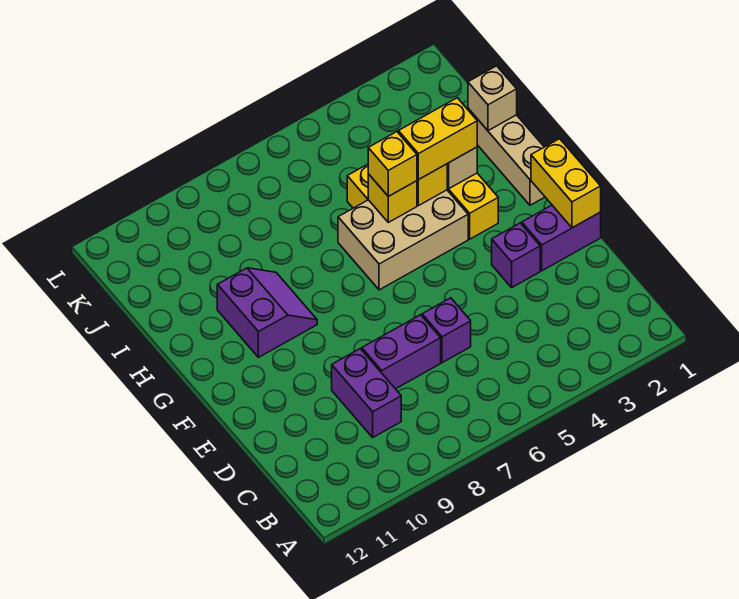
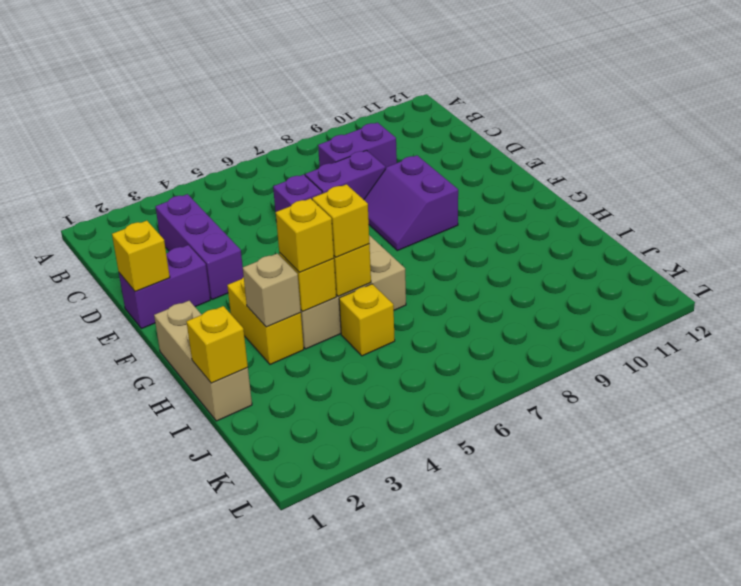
purple brick C9:D9 level 1 -> purple brick C8:C9 level 1
yellow brick E1:F1 level 2 -> yellow brick E1 level 2
purple brick E3 level 1 -> purple brick C3:E3 level 1
purple slope G9:H10 level 1 top 10 -> purple slope E8:F9 level 1 top 9
yellow brick H3:H4 level 3 -> yellow brick H4 level 3
tan brick I1 level 2 -> yellow brick I1 level 2

